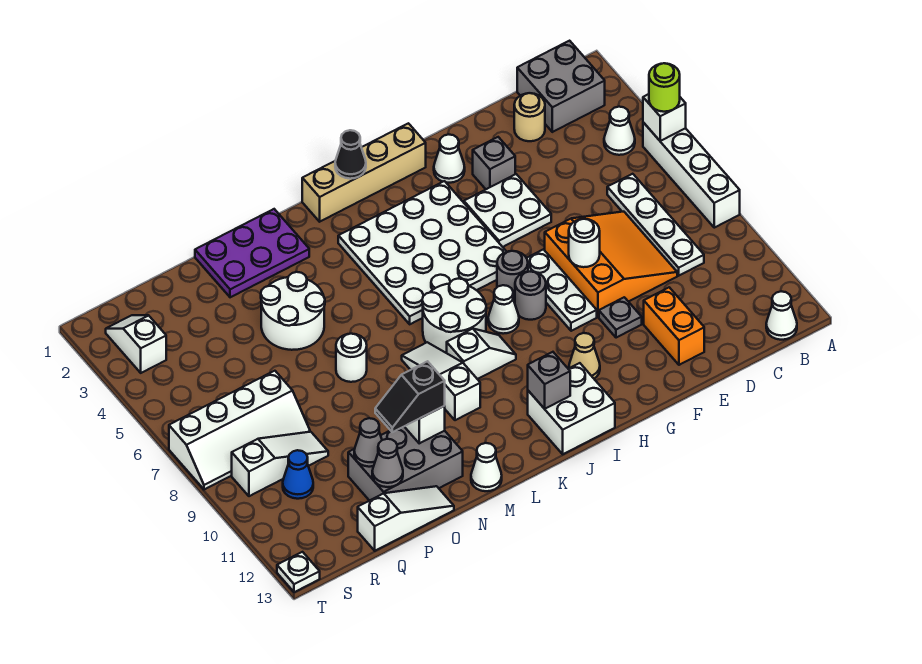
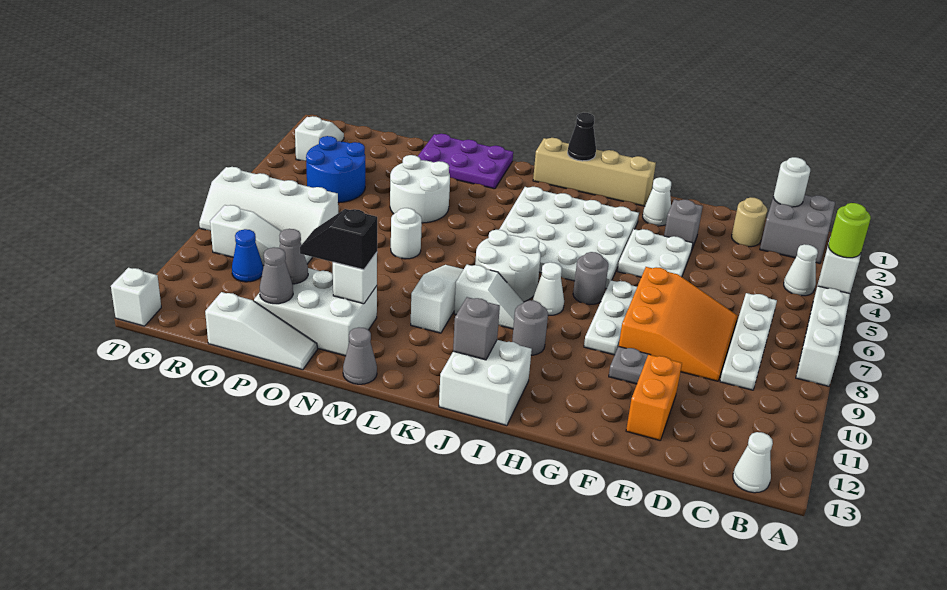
white round brick F8 level 2 -> white round brick C1 level 2
grey round brick H8 level 1 -> grey round brick I10 level 1
tan cone H11 level 1 -> none
white cone M13 level 1 -> grey cone M13 level 1
grey brick N11:P12 level 1 -> white brick N11:P12 level 1
none -> blue round brick Q4:R5 level 1
white plate T13 level 1 -> white brick T13 level 1

